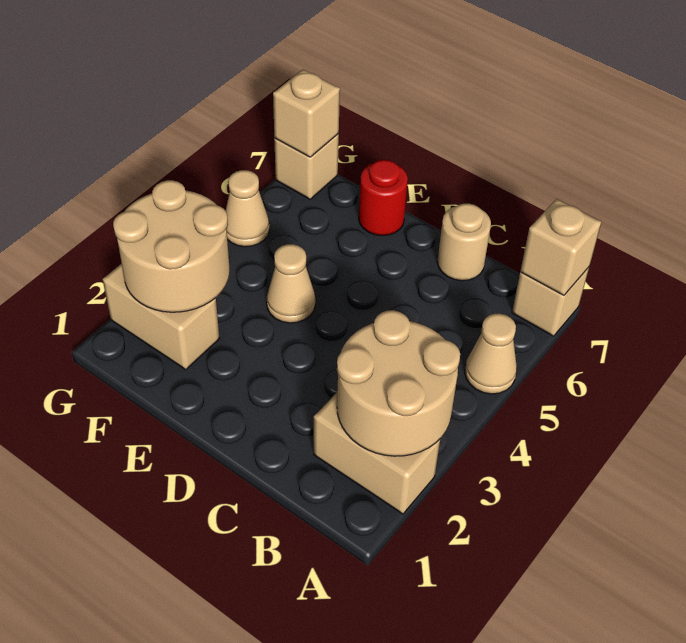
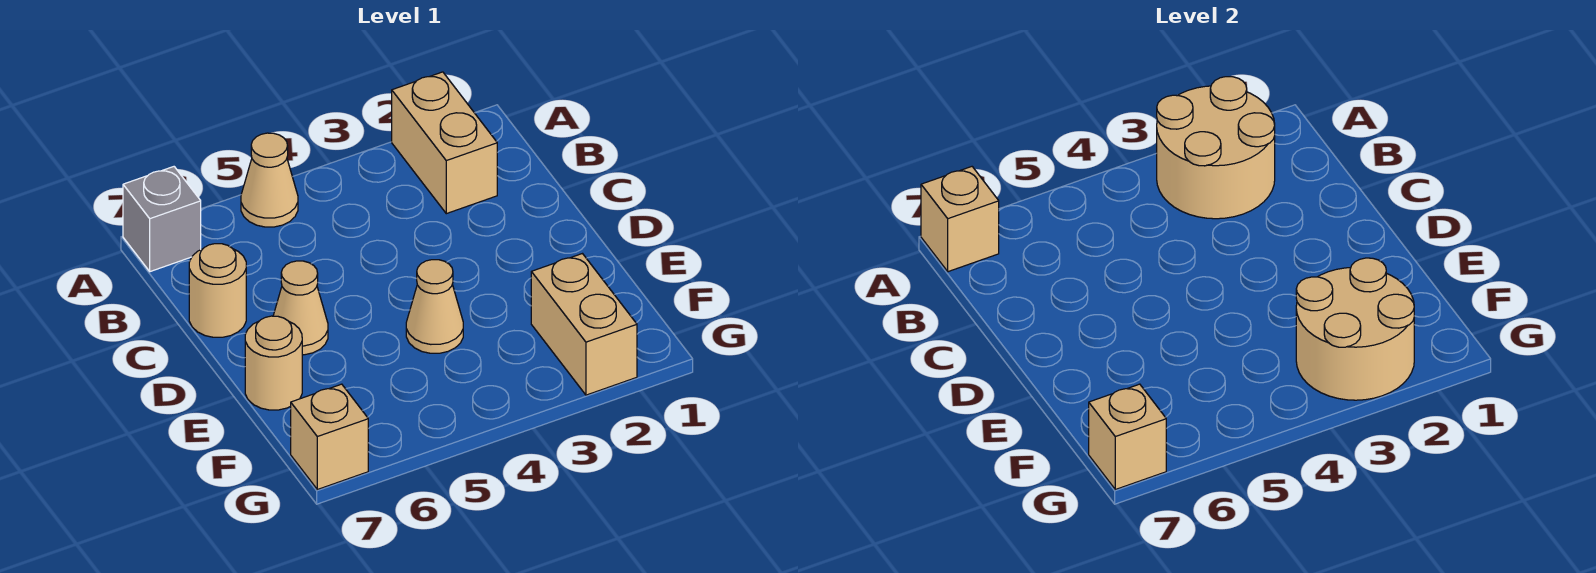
tan brick A7 level 1 -> grey brick A7 level 1
red round brick E7 level 1 -> tan round brick E7 level 1
tan cone G5 level 1 -> tan cone D6 level 1

